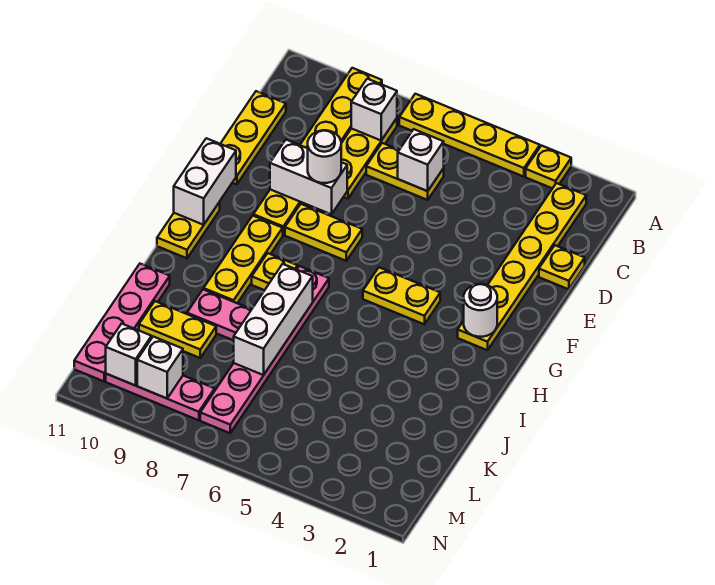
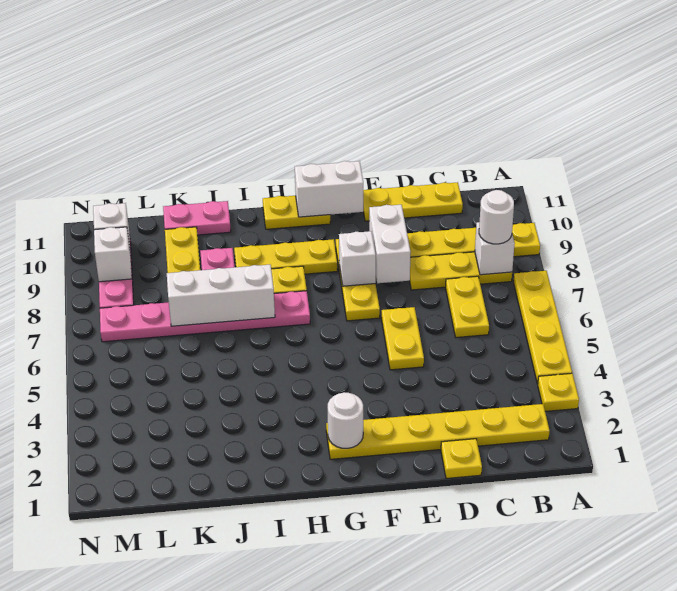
white brick C6 level 2 -> white brick F8 level 2
white round brick E8 level 3 -> white round brick B8 level 3
yellow plate G4:G5 level 1 -> yellow plate E5:E6 level 1
pink plate J11:M11 level 1 -> pink plate J11:K11 level 1

